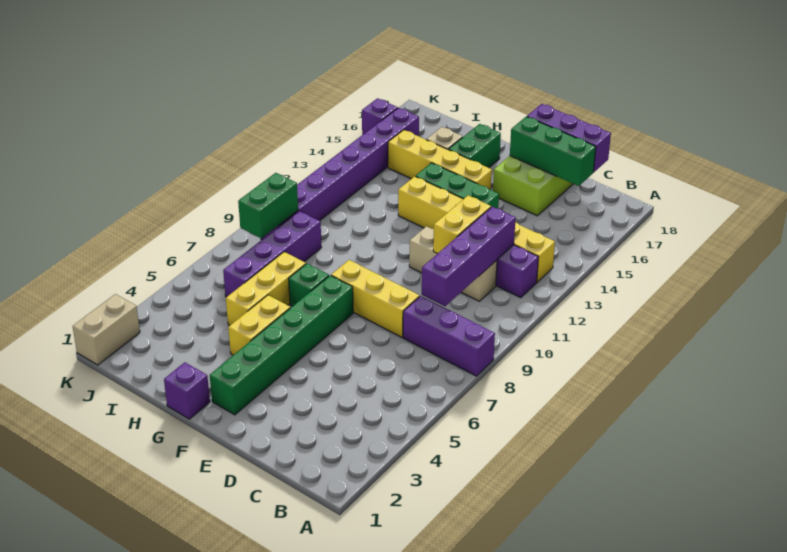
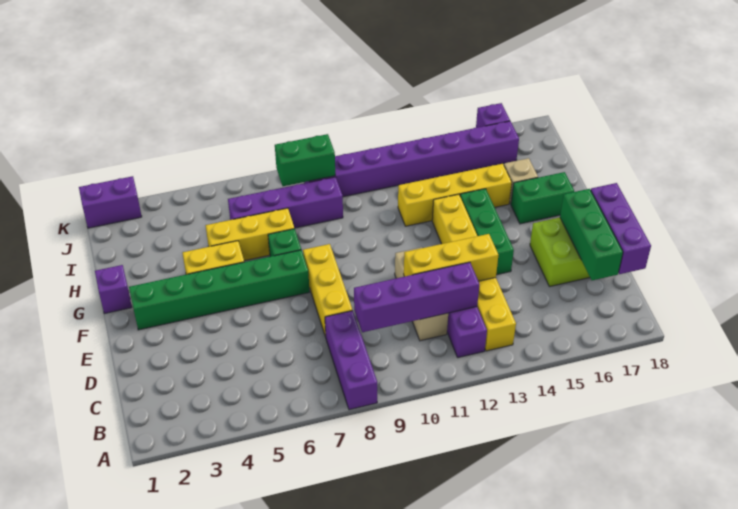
yellow brick D11:D12 level 2 -> yellow brick D11:D13 level 2
yellow brick F15:I15 level 1 -> yellow brick H12:H15 level 1
tan brick K1:K2 level 1 -> purple brick K1:K2 level 1

